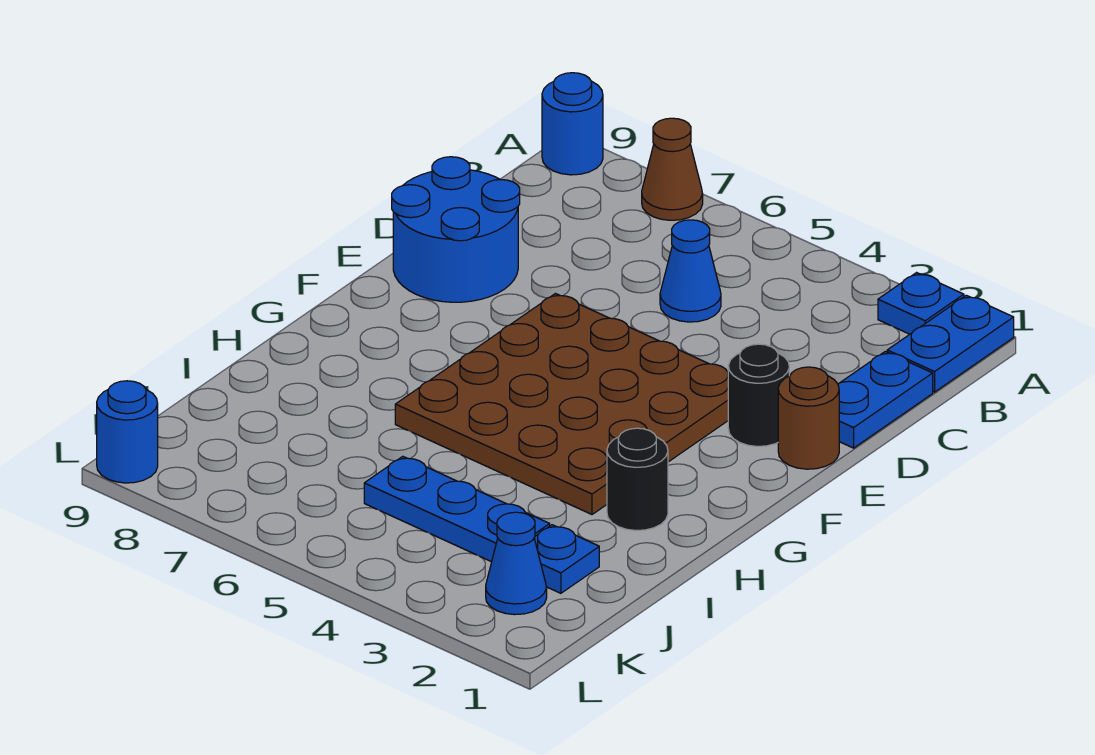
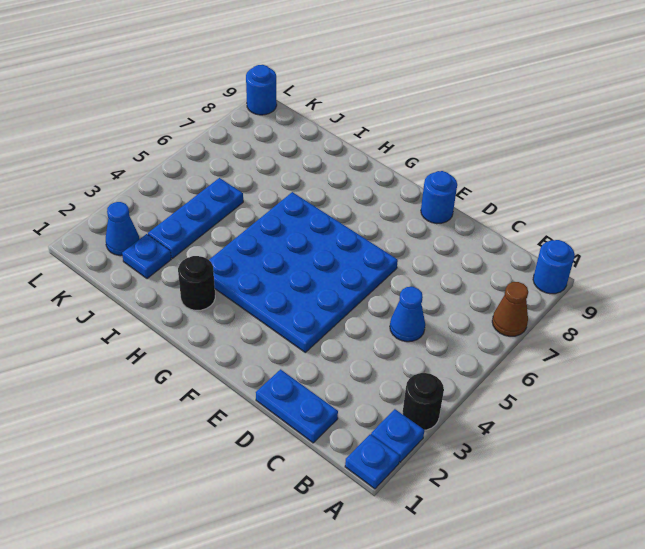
blue plate A1:B1 level 1 -> blue plate A1 level 1
blue round brick D8:E9 level 1 -> blue round brick E9 level 1
brown round brick E1 level 1 -> none
black round brick E2 level 1 -> black round brick A3 level 1
brown plate E3:H6 level 1 -> blue plate E3:H6 level 1

